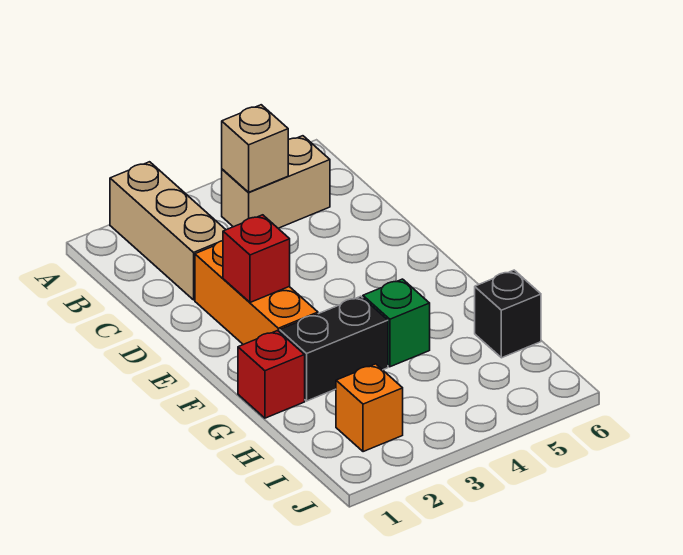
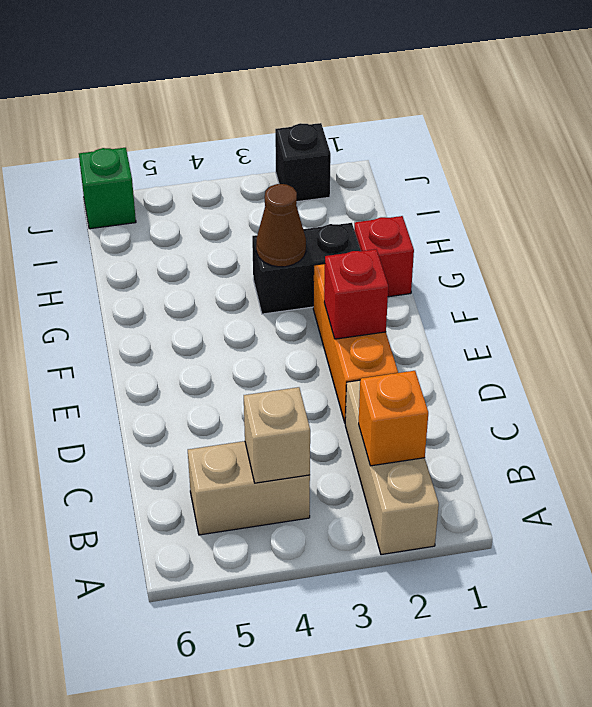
none -> brown cone G3 level 2
green brick G4 level 1 -> green brick J6 level 1
black brick H6 level 1 -> black brick J2 level 1
orange brick I2 level 1 -> orange brick B2 level 2

